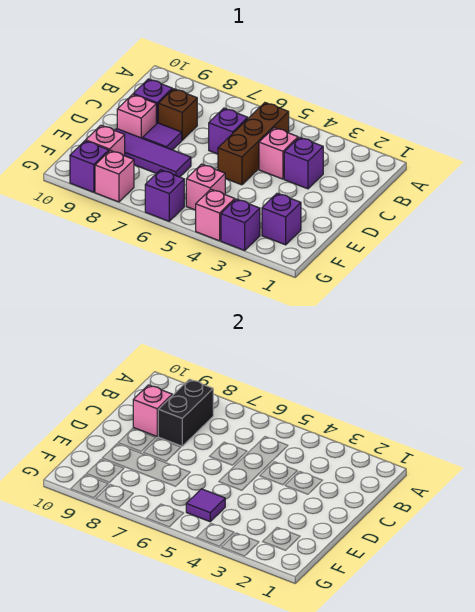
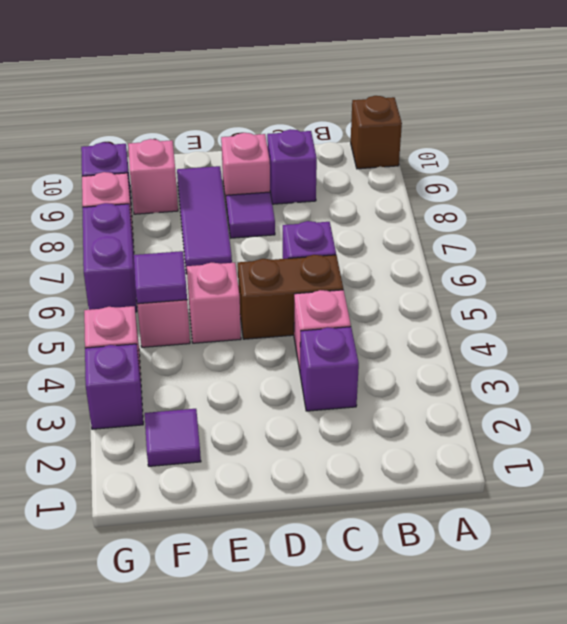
brown brick B5:D5 level 1 -> brown brick C5:D5 level 1
black brick B8:C8 level 2 -> none
brown brick C8 level 1 -> brown brick A10 level 1
pink brick C9 level 2 -> pink brick E5 level 1
purple brick F2 level 1 -> purple tile F2 level 1
purple brick G6 level 1 -> purple brick G6:G7 level 1

